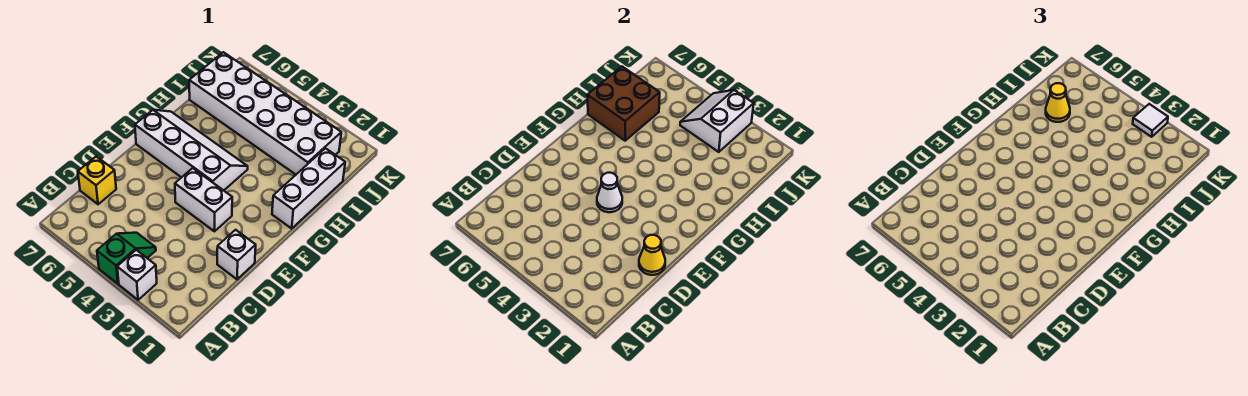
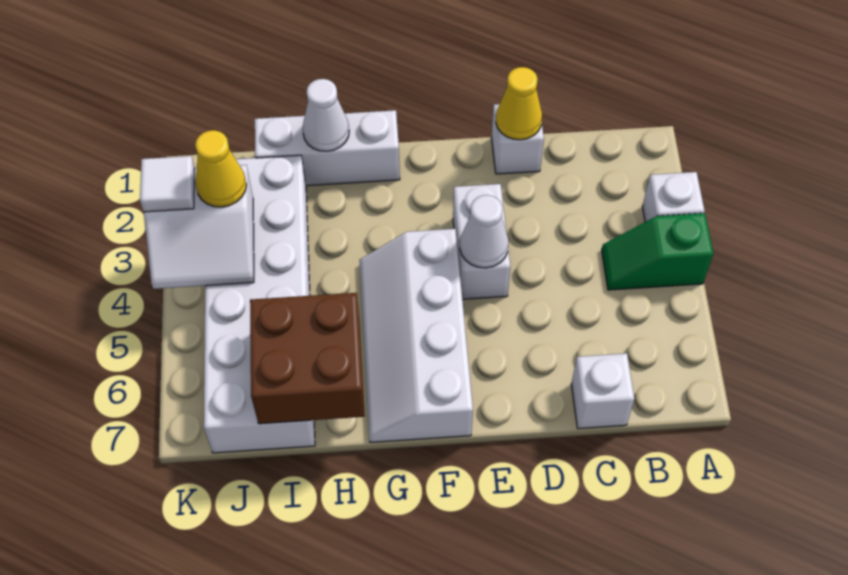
yellow brick C7 level 1 -> white brick C7 level 1
none -> white cone H1 level 2
yellow cone I6 level 3 -> yellow cone J3 level 3

